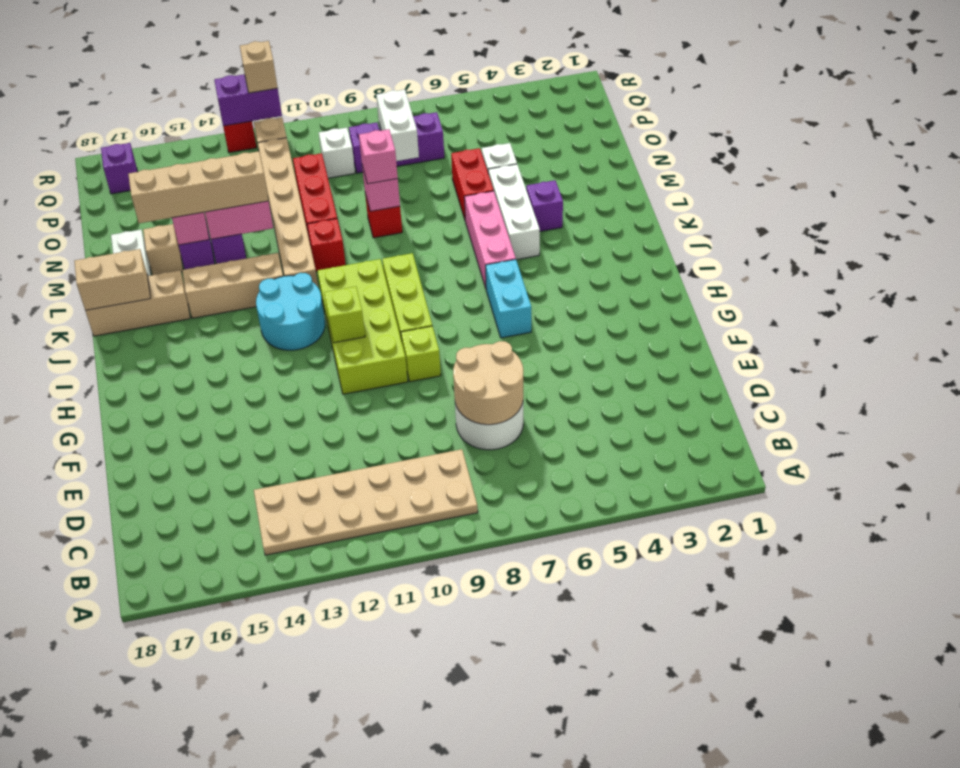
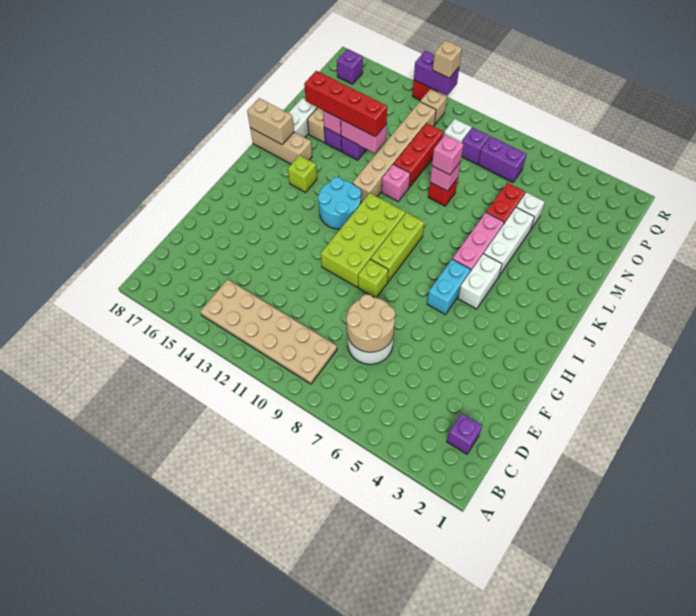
lime brick H11 level 2 -> lime brick J15 level 1
tan brick K13:K15 level 1 -> none
purple brick L4 level 1 -> purple brick C2 level 1
red brick L11 level 1 -> pink brick L11 level 1
tan brick M13:M16 level 3 -> red brick M13:M16 level 3
white brick O8:P8 level 2 -> white brick I5:J5 level 1

